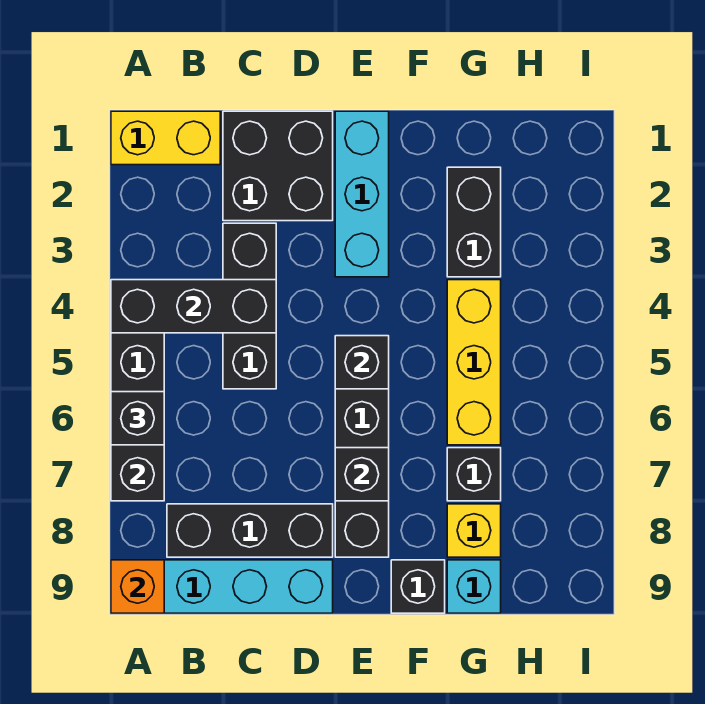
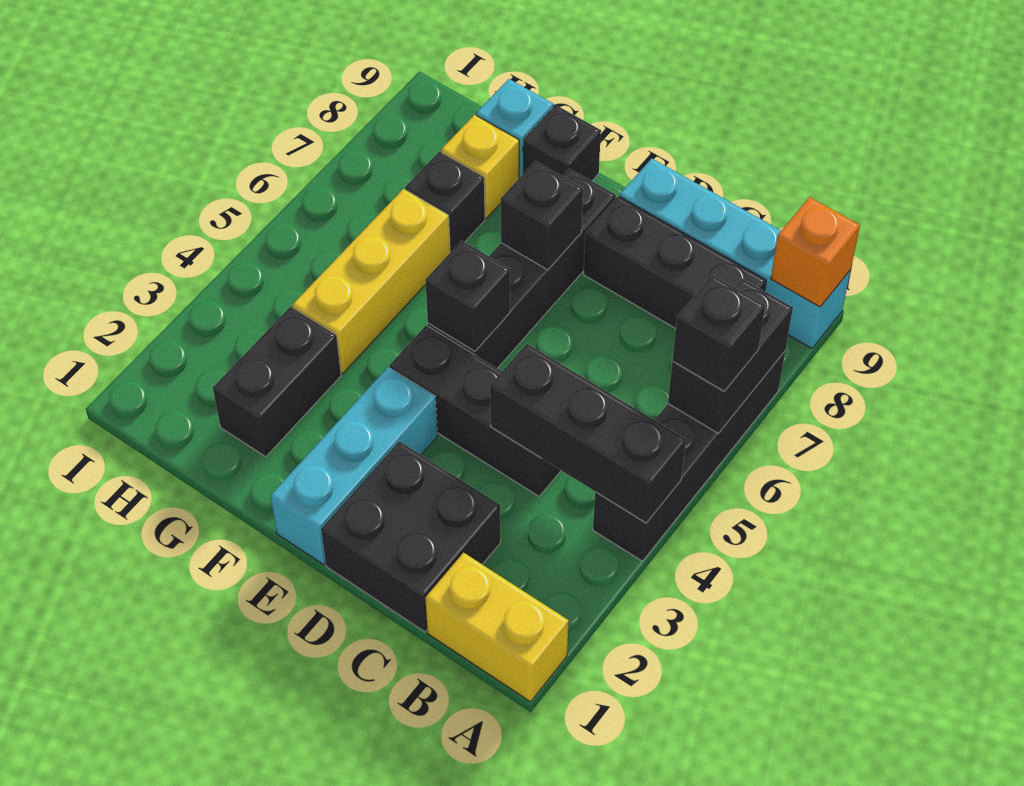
black brick C3:C5 level 1 -> black brick C4:E4 level 1

